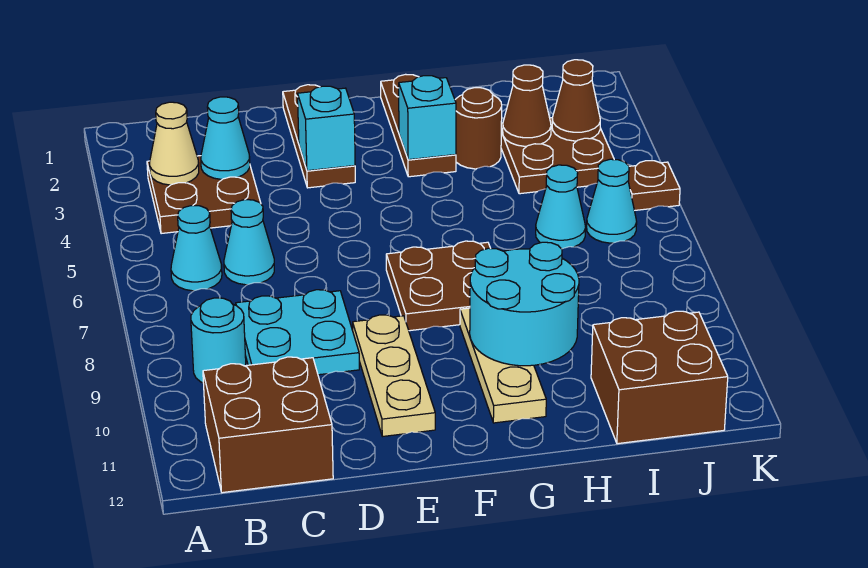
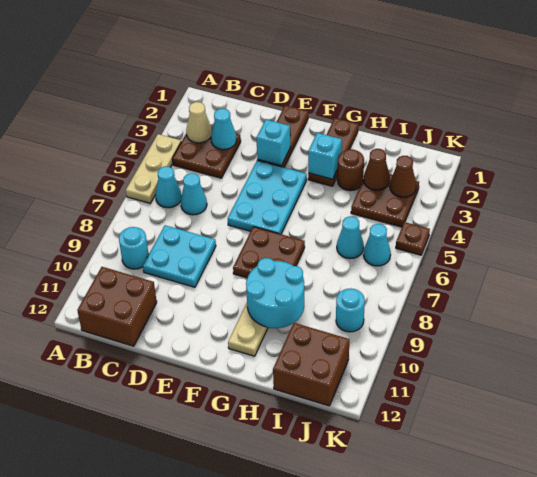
none -> cyan plate E4:F6 level 1
tan plate E9:E11 level 1 -> tan plate A4:A6 level 1
none -> cyan round brick J9 level 1

